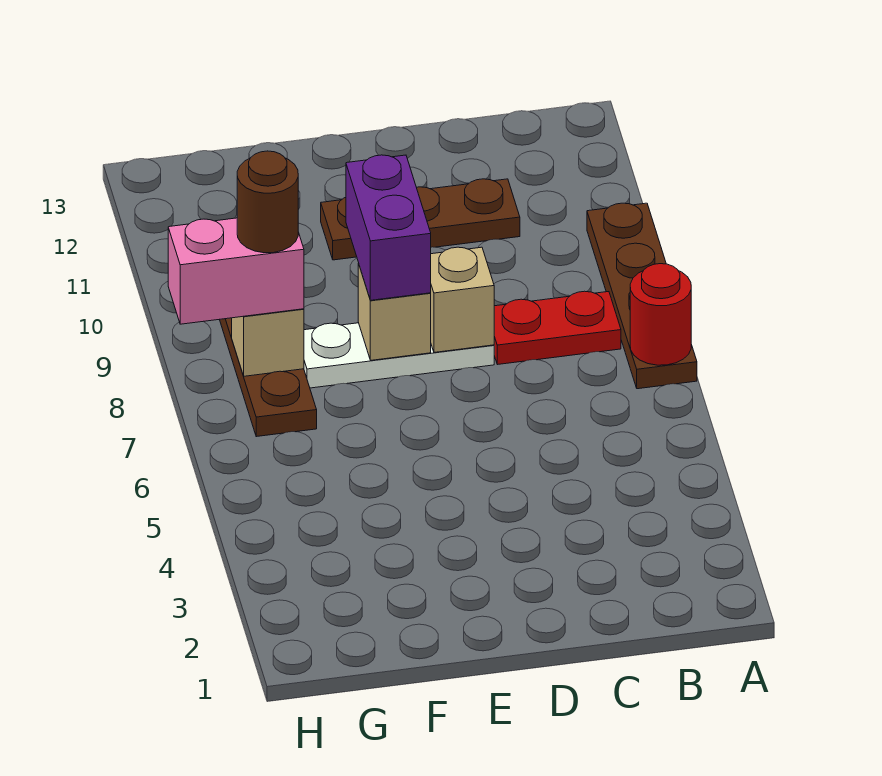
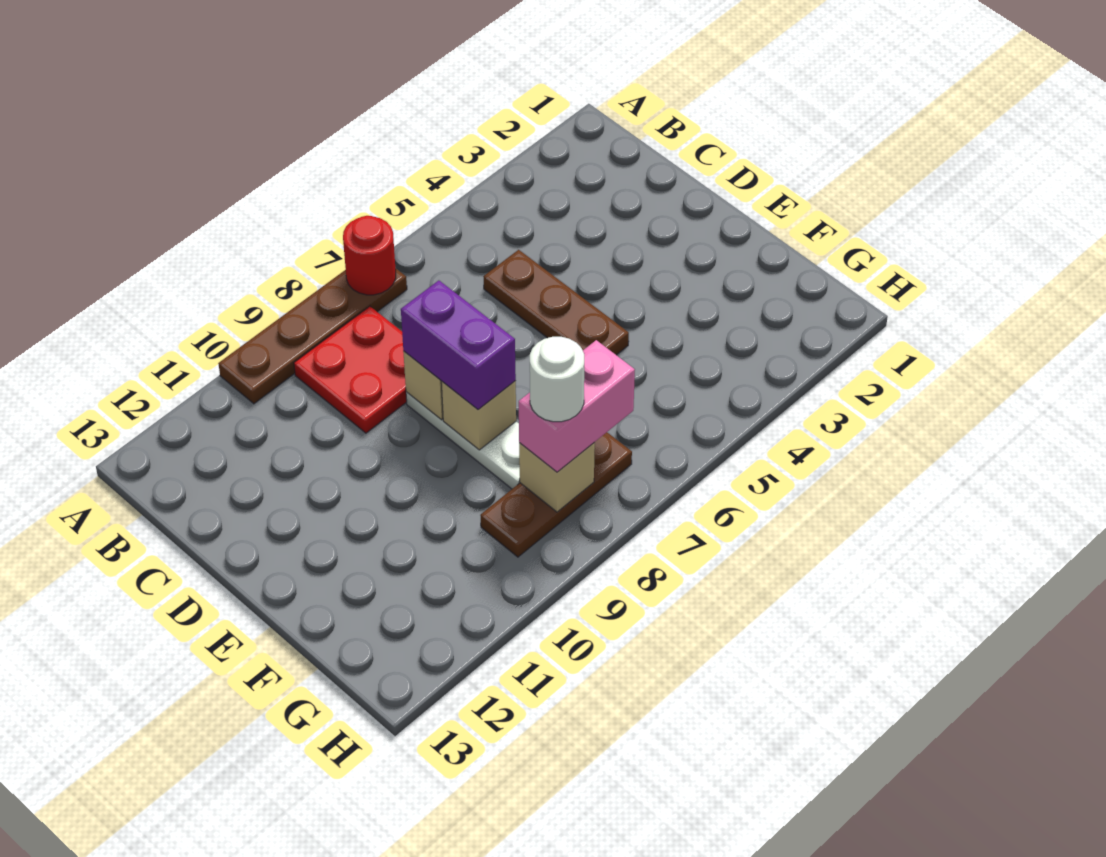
red plate B8:C8 level 1 -> red plate B8:C9 level 1
brown plate C11:E11 level 1 -> brown plate C5:E5 level 1
purple brick E8:E9 level 3 -> purple brick D8:E8 level 3
pink brick G8:H8 level 3 -> pink brick G7:G8 level 3
brown round brick G8 level 4 -> white round brick G8 level 4

